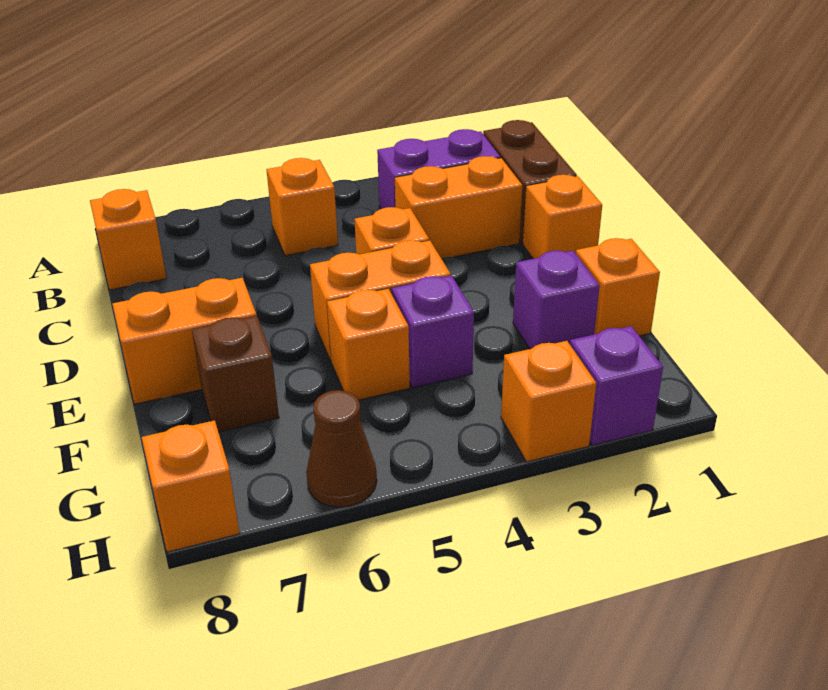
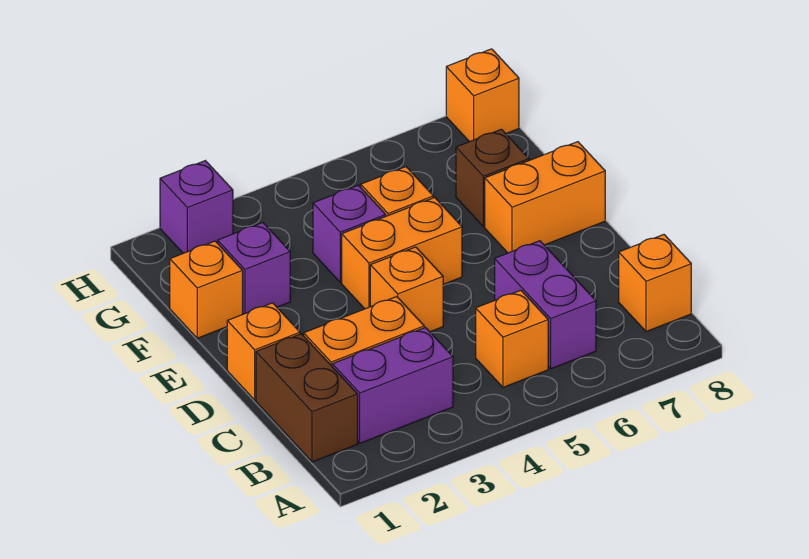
none -> purple brick B6:C6 level 1
orange brick H3 level 1 -> none
brown cone H6 level 1 -> none

